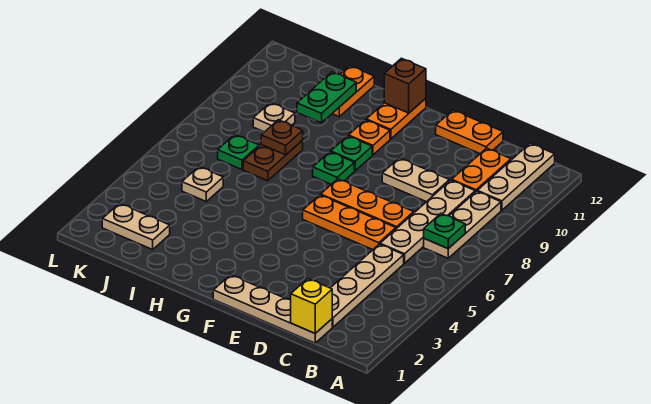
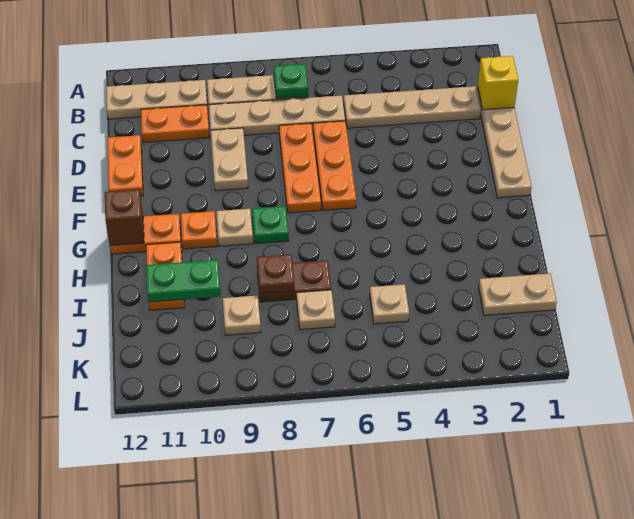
green plate G9 level 1 -> tan plate G9 level 1
orange plate I11:I12 level 1 -> orange plate H11:I11 level 1
tan plate J2:K2 level 1 -> tan plate J1:J2 level 1
green plate J7 level 1 -> tan plate J7 level 1

